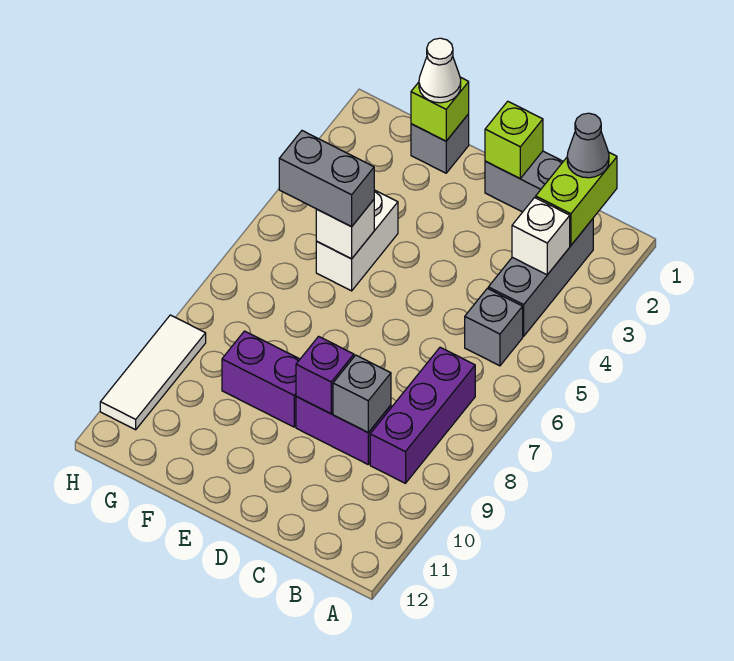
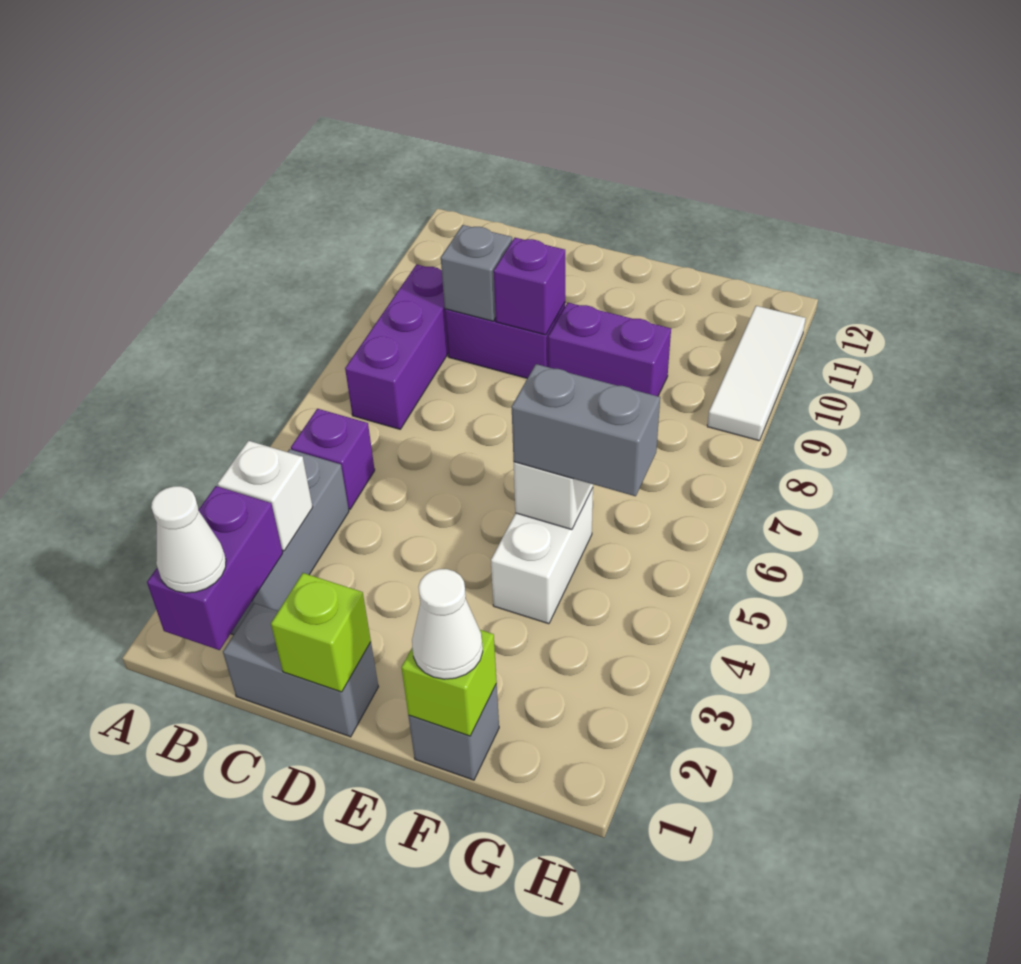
lime brick B1:B2 level 2 -> purple brick B1:B2 level 2
grey cone B1 level 3 -> white cone B1 level 3
grey brick B5 level 1 -> purple brick B5 level 1

